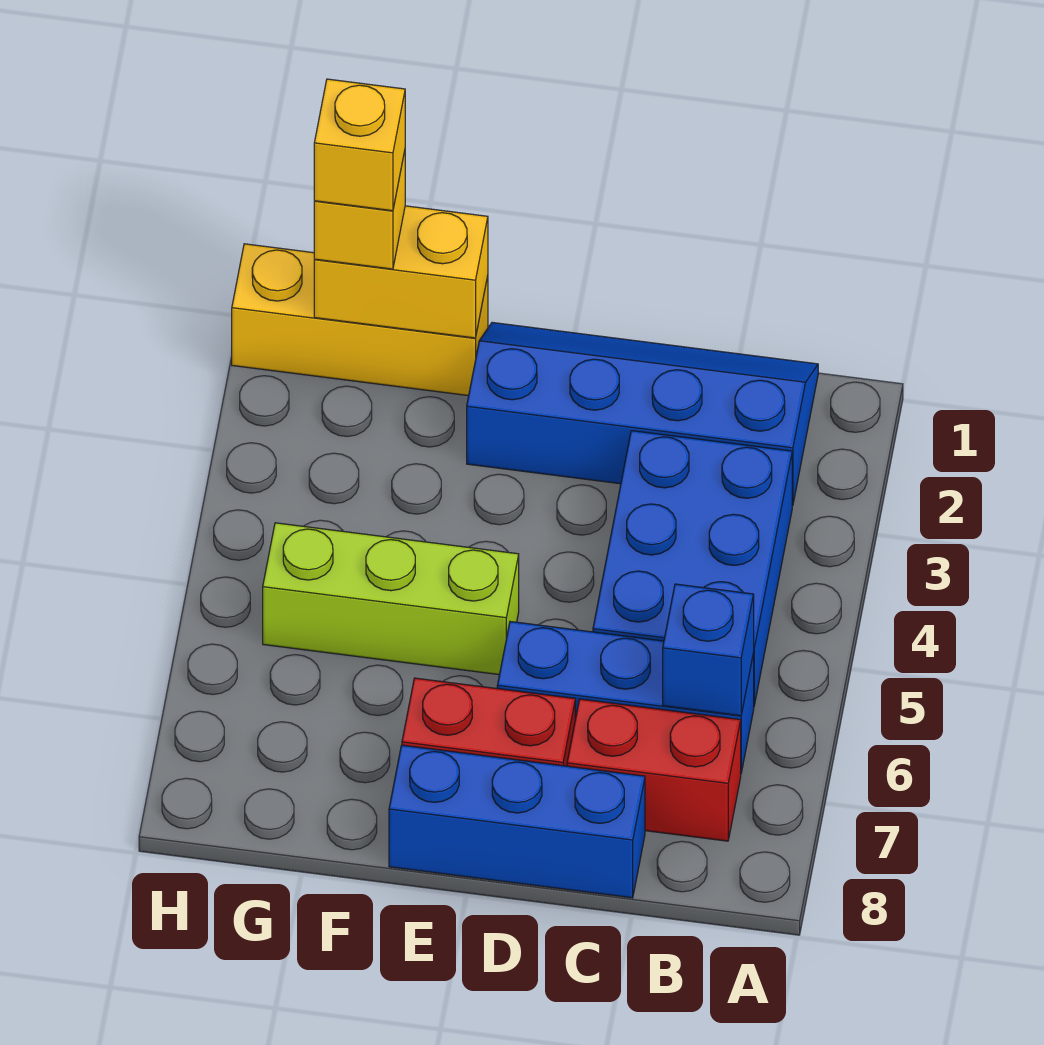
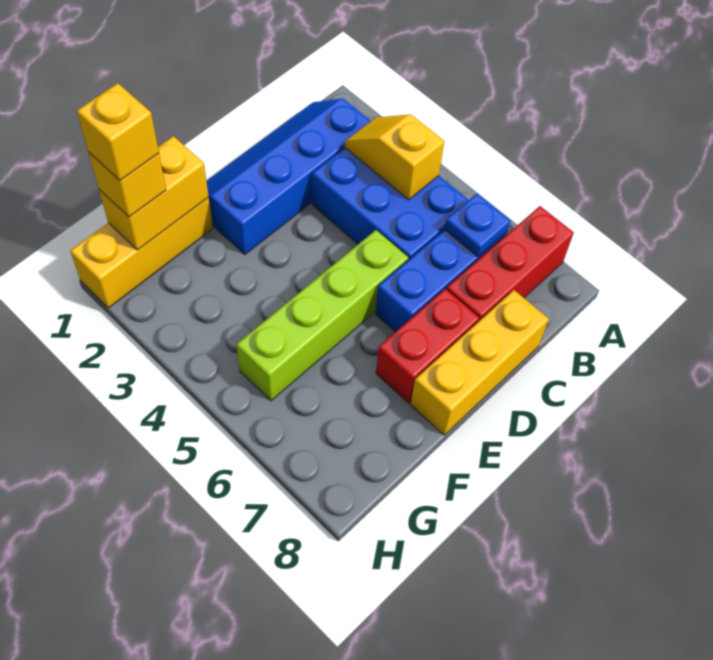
none -> yellow slope B3:B4 level 2 top 4
blue brick B6 level 2 -> blue plate B6 level 2
red brick B7:C7 level 1 -> red brick A7:C7 level 1
blue brick C8:E8 level 1 -> yellow brick C8:E8 level 1
lime brick E5:G5 level 1 -> lime brick D5:G5 level 1

